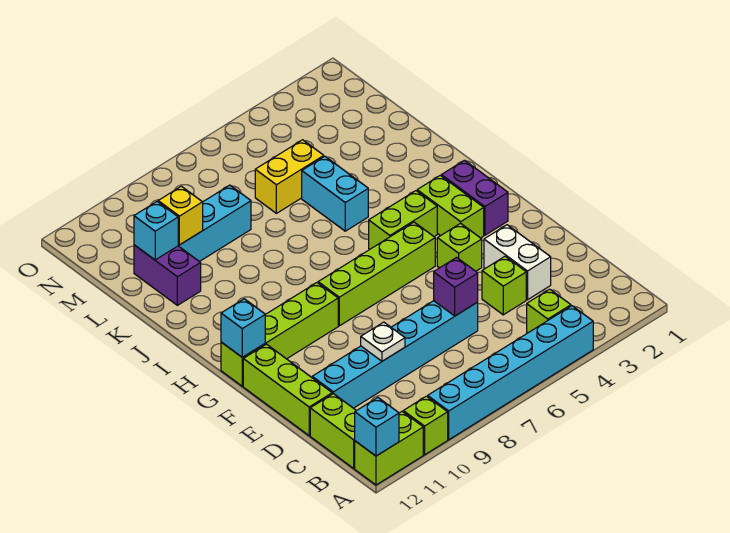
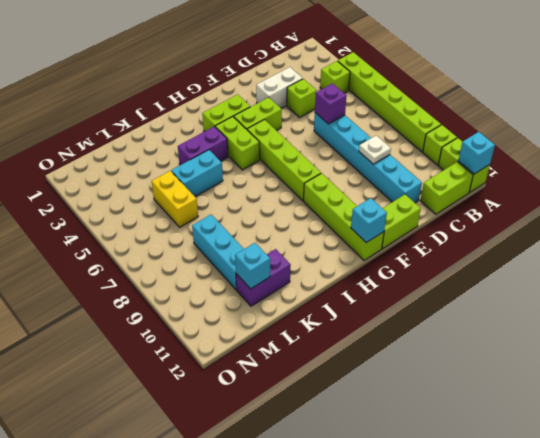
cyan brick A4:A9 level 1 -> lime brick A4:A9 level 1
lime brick D12:F12 level 1 -> lime brick E12:F12 level 1
lime brick F4 level 1 -> lime brick F4:G4 level 1
purple brick G2:H2 level 1 -> purple brick I4:J4 level 1
yellow brick L10 level 2 -> none

